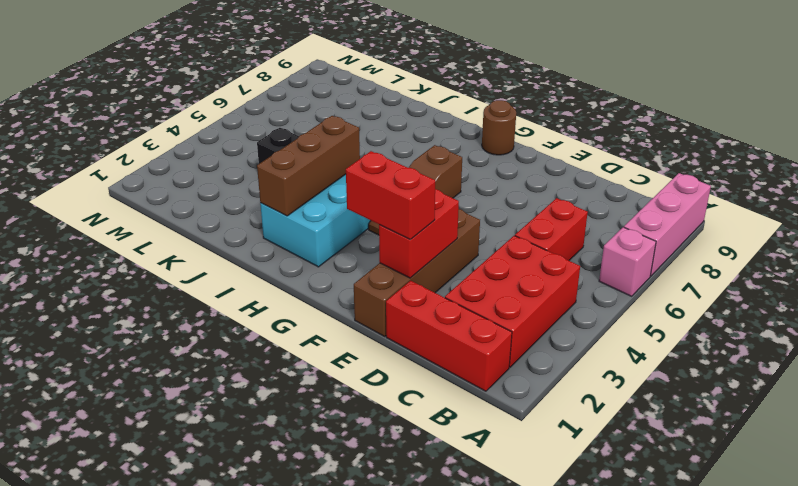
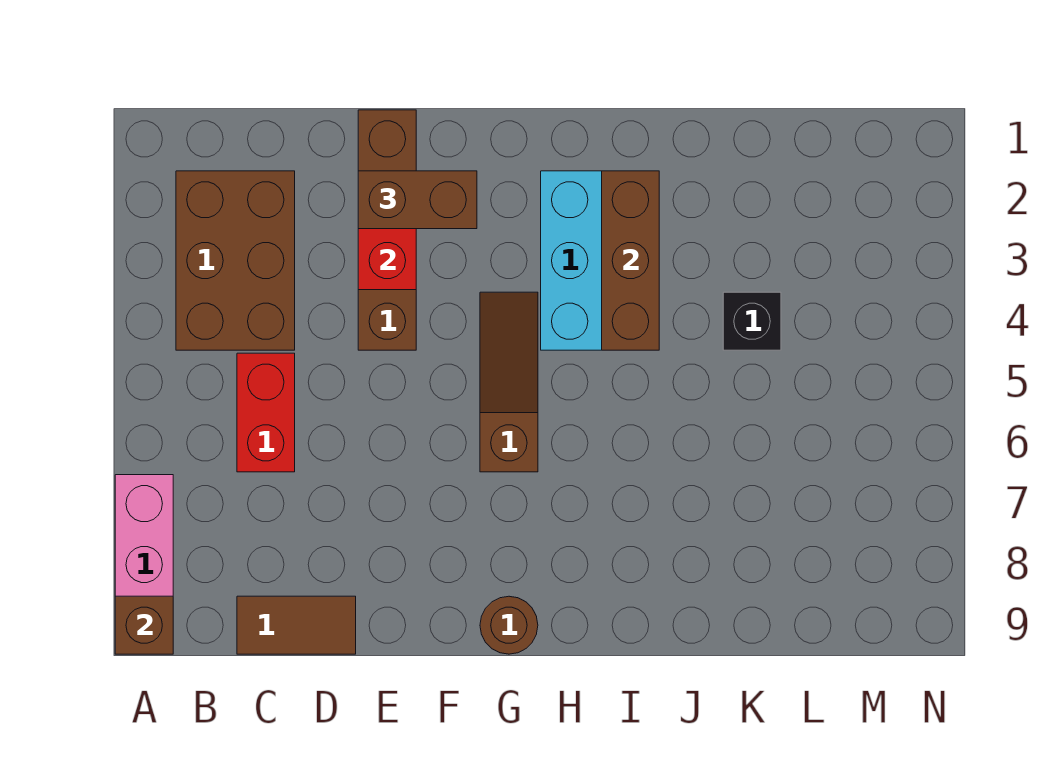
pink brick A6 level 1 -> none
none -> brown brick A9 level 2
red brick B1:D1 level 1 -> none
red brick B2:C4 level 1 -> brown brick B2:C4 level 1
none -> brown tile C9:D9 level 1
red brick E2:F2 level 3 -> brown brick E2:F2 level 3

